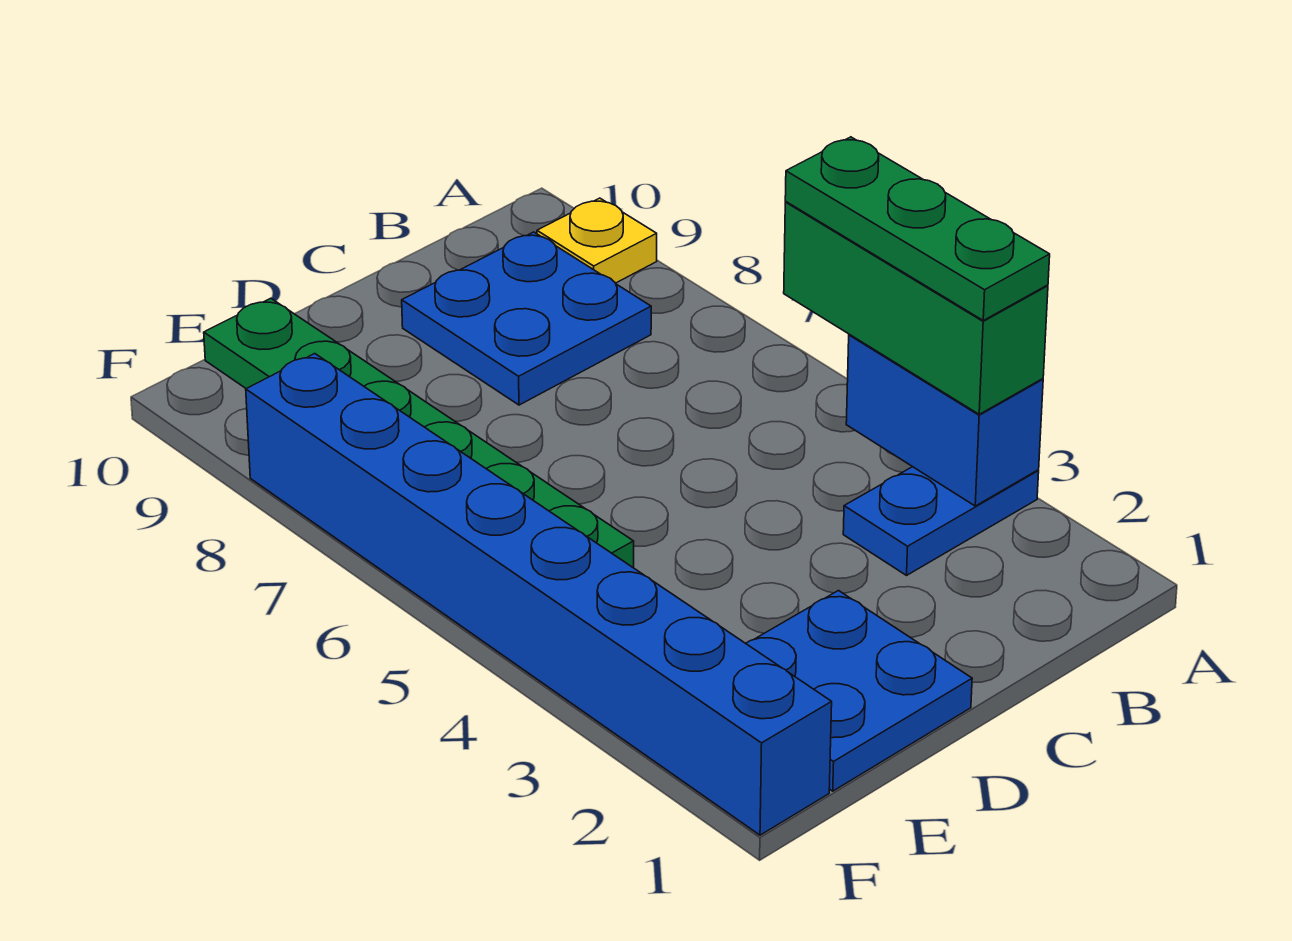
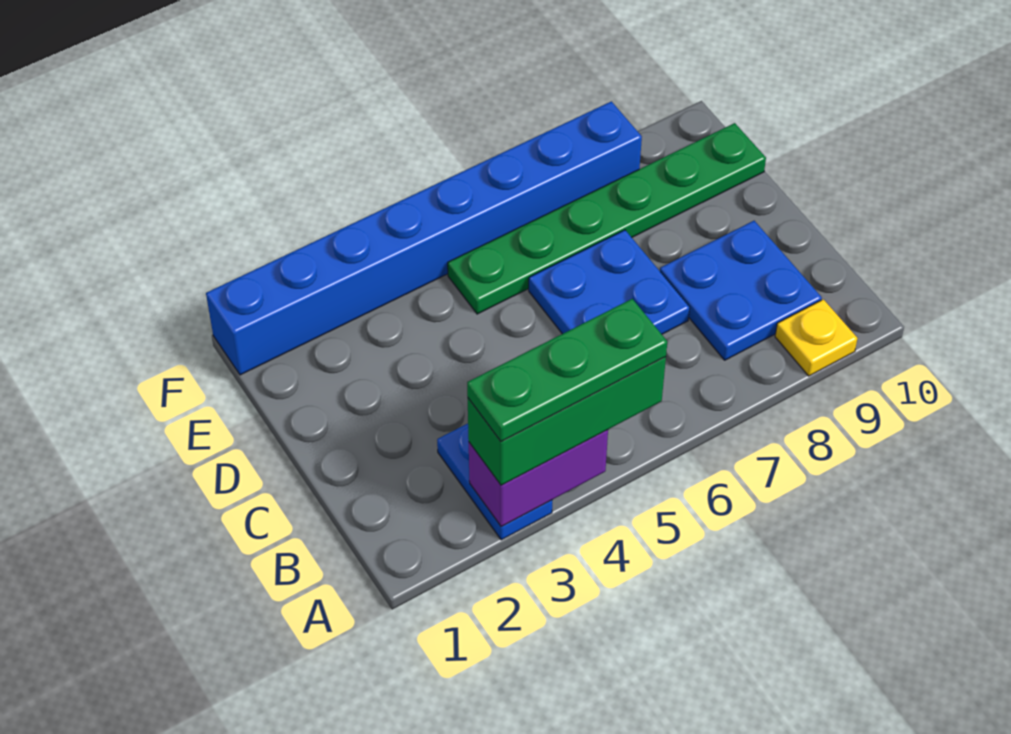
blue brick A3:A4 level 2 -> purple brick A3:A4 level 2
blue plate D1:E2 level 1 -> blue plate C6:D7 level 1

